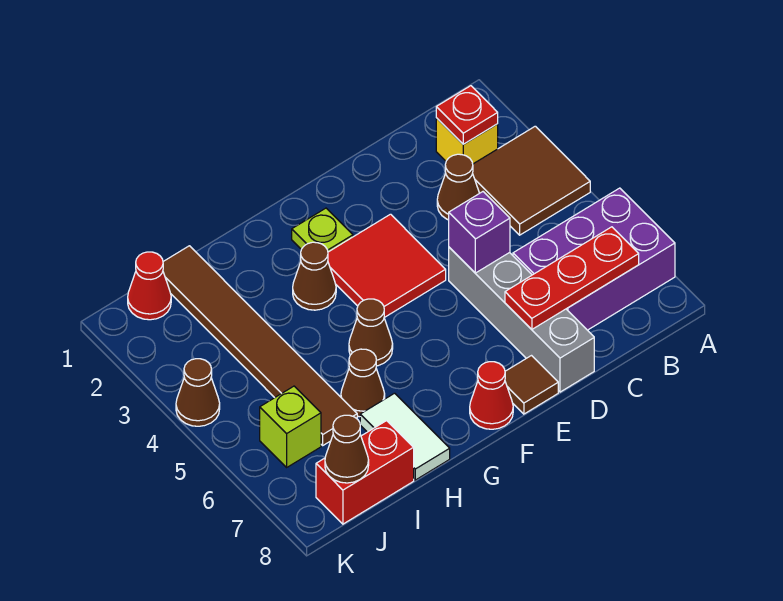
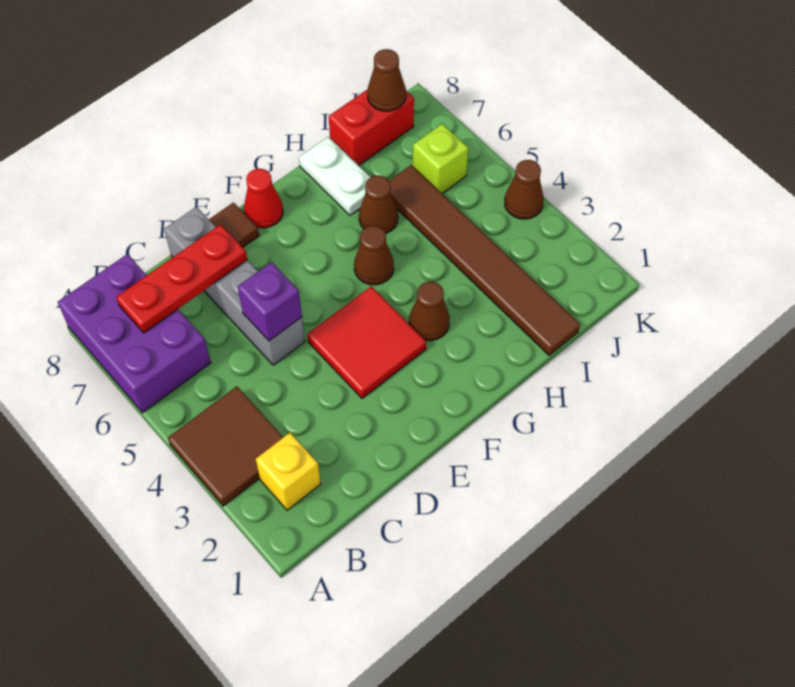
purple brick A6:C7 level 1 -> purple brick A6:B8 level 1
red plate B2 level 2 -> none
brown cone C3 level 1 -> none
lime plate F2 level 1 -> none
white tile H7:H8 level 1 -> white plate H7:H8 level 1
red cone J1 level 1 -> none

